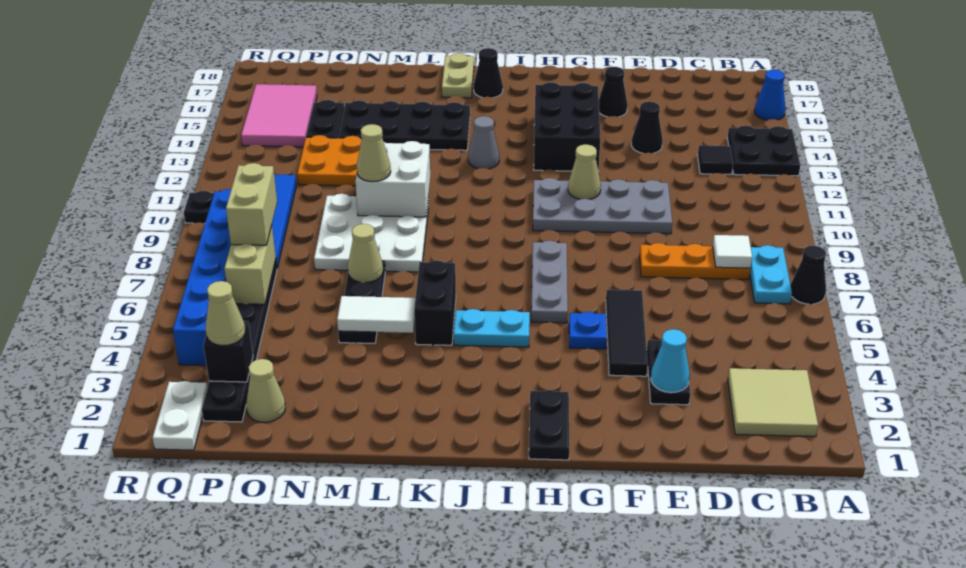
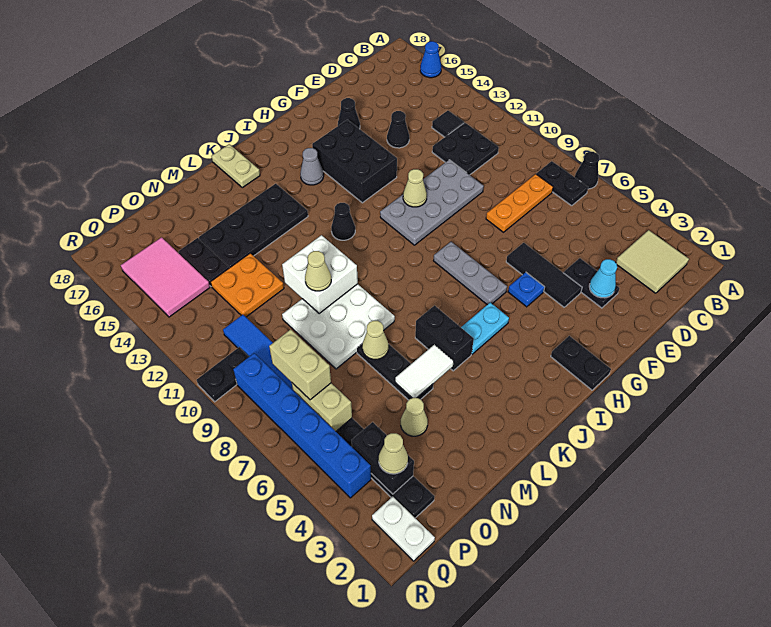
black plate A13:B14 level 1 -> black plate C11:D12 level 1
cyan plate B7:B8 level 1 -> black plate B7:B8 level 1
white tile C8 level 2 -> none
grey cone J13 level 1 -> grey cone I15 level 1
black cone J17 level 1 -> black cone J12 level 1
tan cone O2 level 1 -> tan cone N4 level 1
black brick P3 level 2 -> black brick P3:P4 level 2

